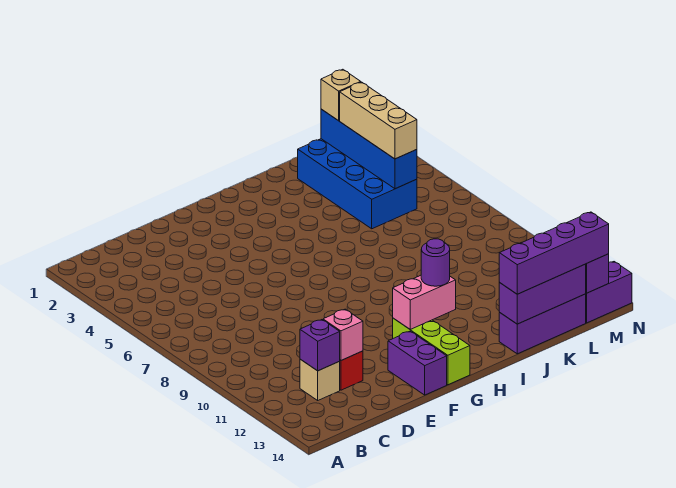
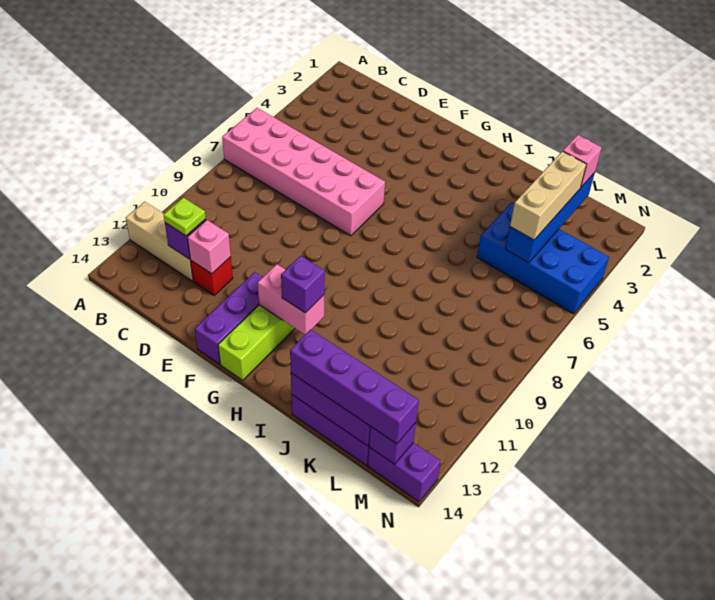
none -> pink brick A6:F7 level 1
tan brick C12 level 1 -> tan brick A12:C12 level 1
none -> lime plate C12 level 3
purple brick F13:F14 level 1 -> purple brick F12:F14 level 1
purple round brick H12 level 3 -> purple brick H12 level 3
blue brick K2:L5 level 1 -> blue brick K4:N5 level 1
tan brick L2 level 3 -> pink brick L2 level 3

